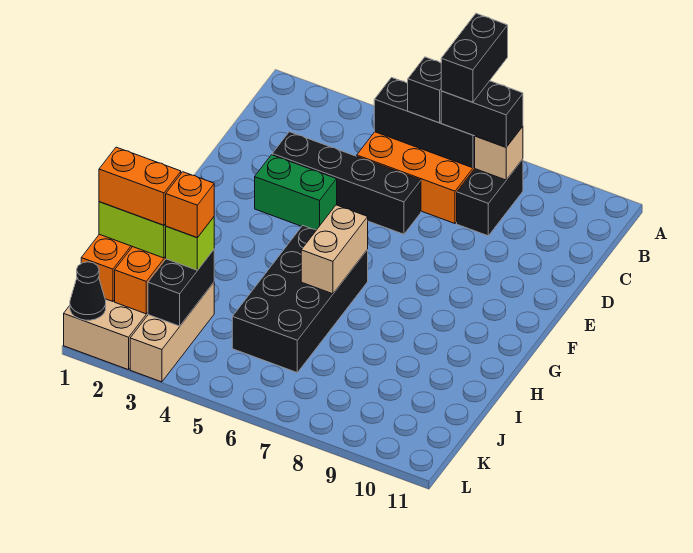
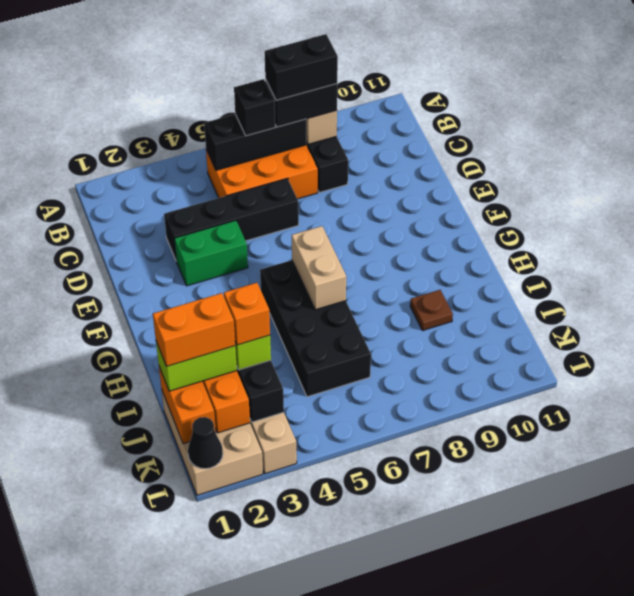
black brick A7:B7 level 4 -> black brick B7:B8 level 4
none -> brown plate I9 level 1

